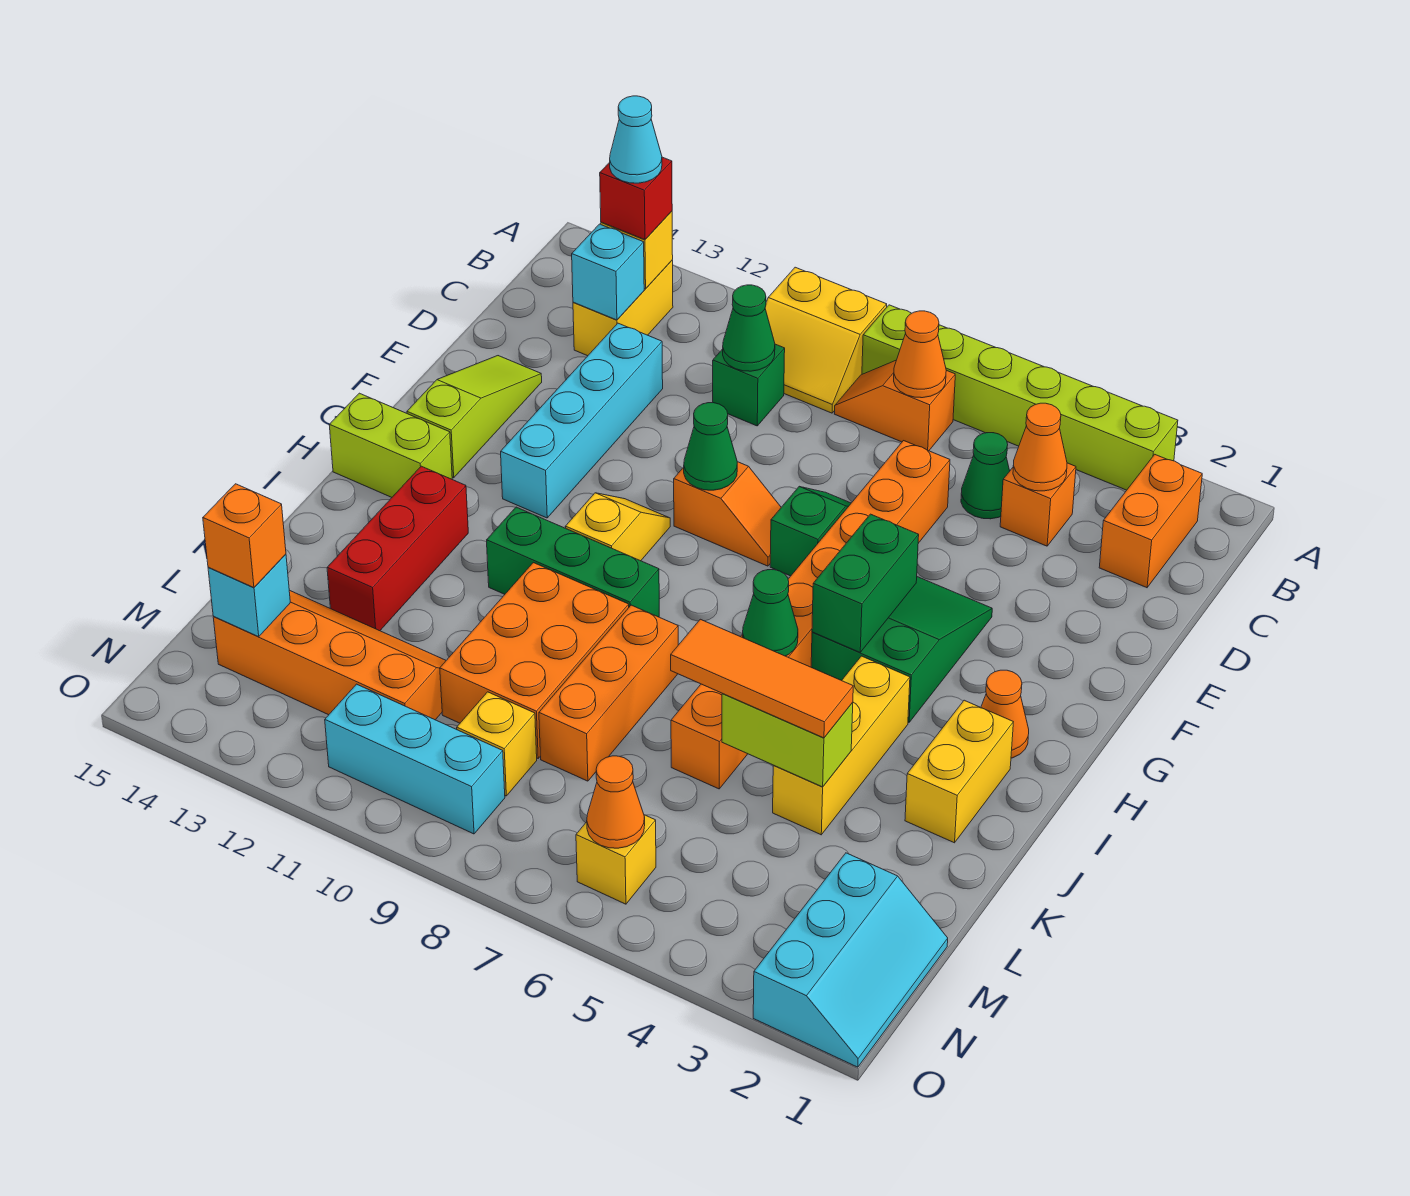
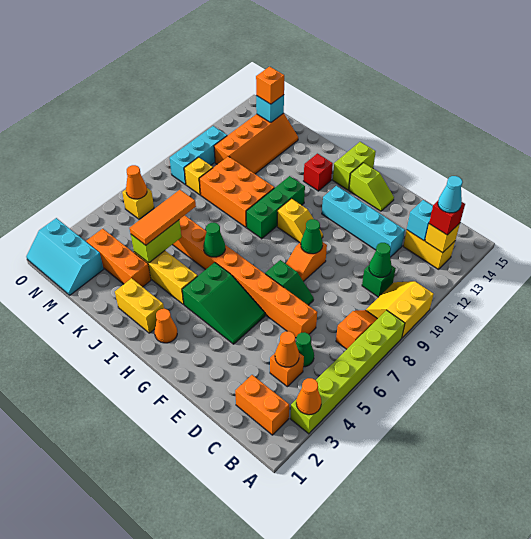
orange cone B7 level 2 -> orange cone A3 level 2
lime slope E14:G14 level 1 top G -> lime slope F14:G14 level 1 top G
green brick G5:H5 level 2 -> none
red brick I13:K13 level 1 -> red brick I13 level 1
orange brick J8:L8 level 1 -> orange brick K3:M3 level 1

